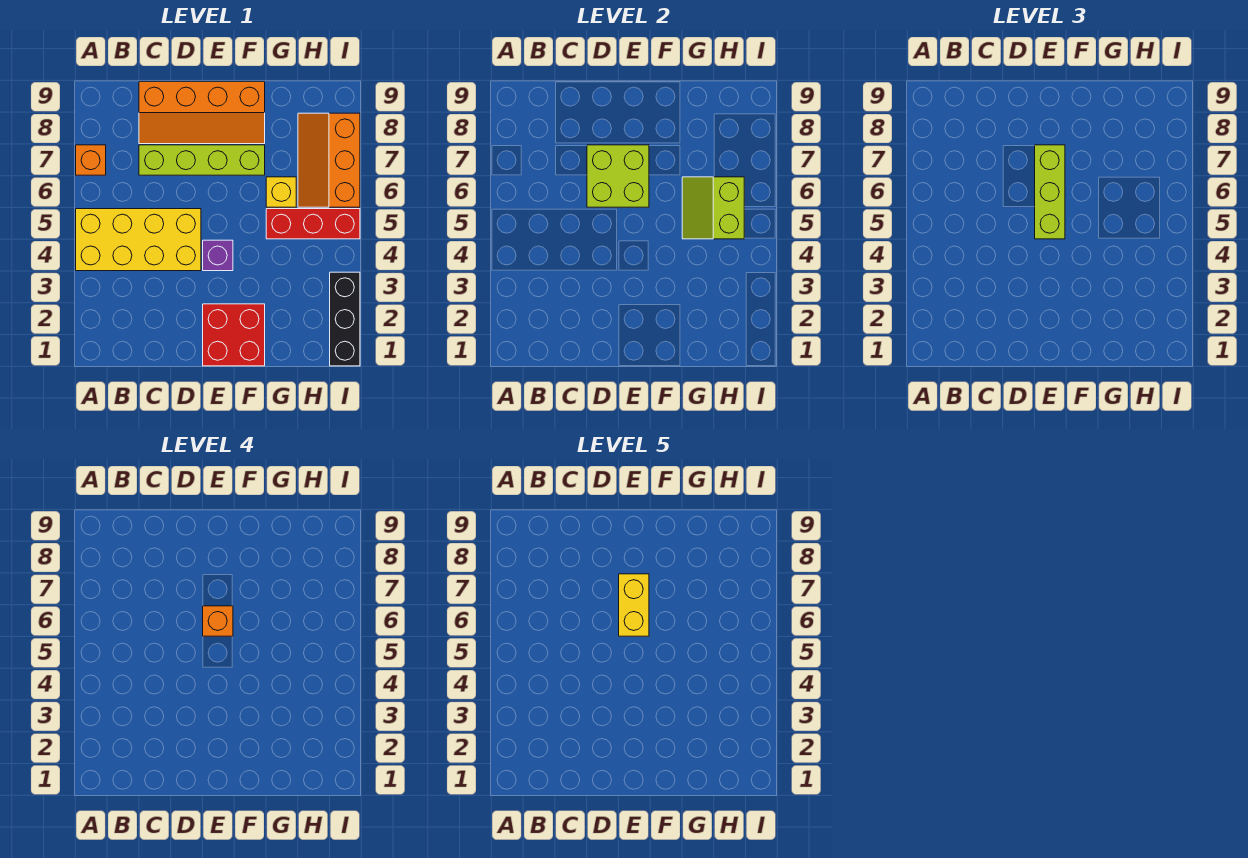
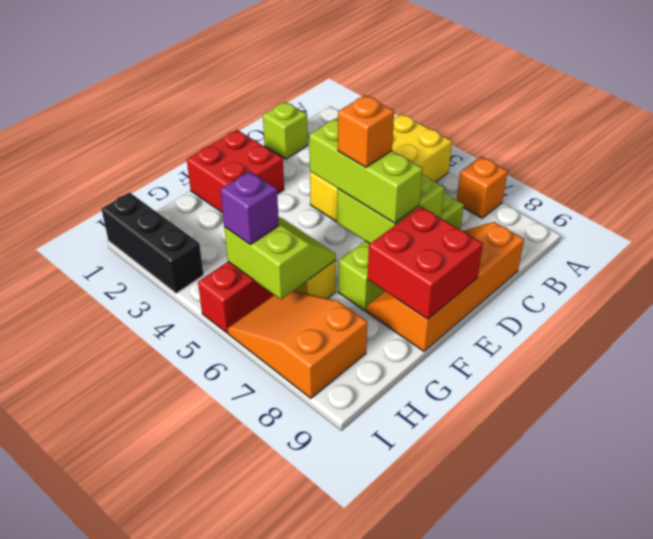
none -> lime brick C1 level 1
purple brick E4 level 1 -> purple brick H5 level 3
yellow brick E6:E7 level 5 -> none
none -> red brick E8:F9 level 2
orange slope H6:I8 level 1 top I -> orange slope H6:I8 level 1 top 8

